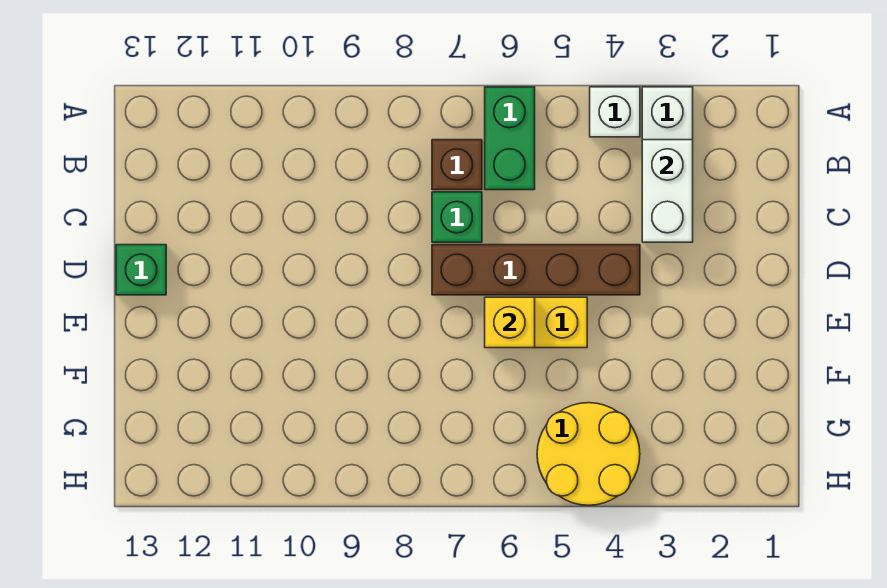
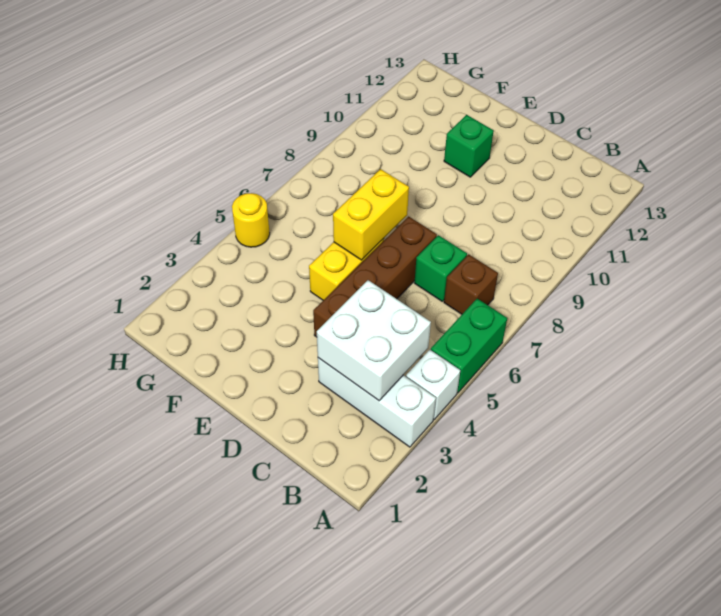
green brick A6:B6 level 1 -> green brick A5:A6 level 1
white brick B3:C3 level 2 -> white brick B3:C4 level 2
green brick D13 level 1 -> green brick E11 level 1
yellow brick E6 level 2 -> yellow brick E6:E7 level 2
yellow round brick G4:H5 level 1 -> yellow round brick H5 level 1

